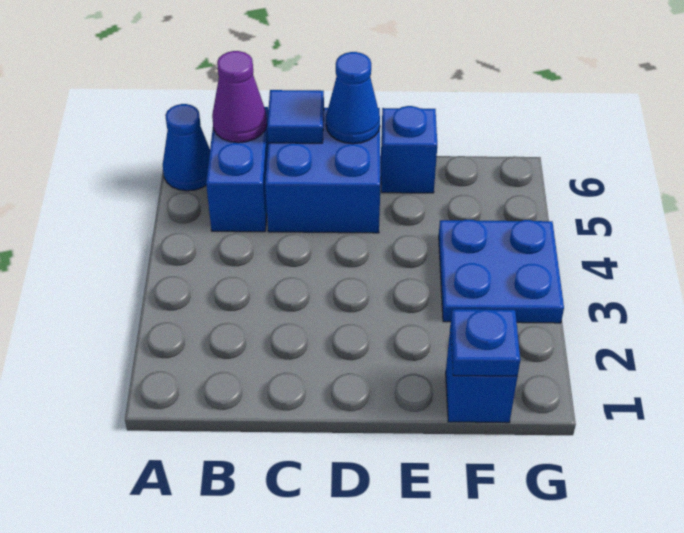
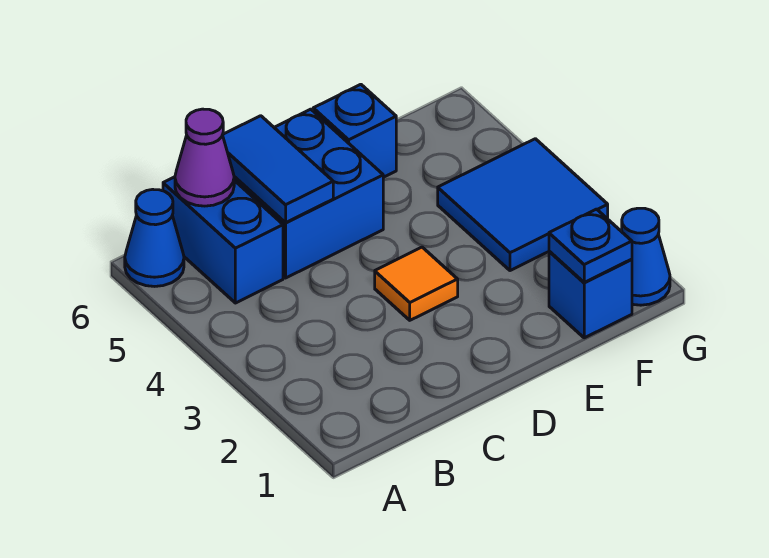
blue tile C6 level 2 -> blue tile C5:C6 level 2
none -> orange tile D3 level 1
blue cone D6 level 2 -> blue cone G1 level 1
blue plate F3:G4 level 1 -> blue tile F3:G4 level 1

